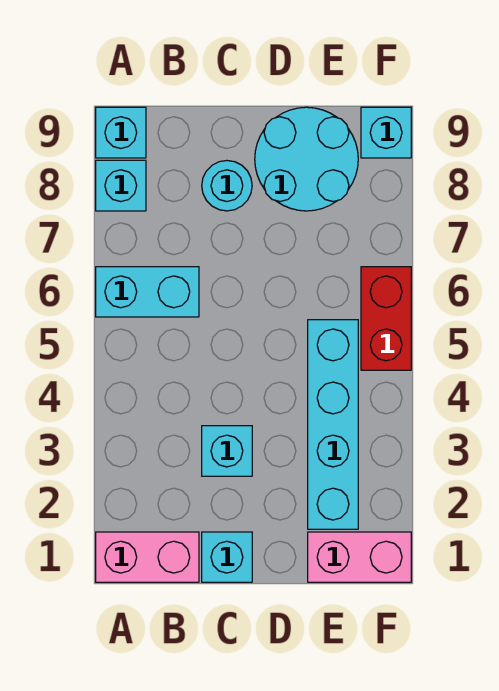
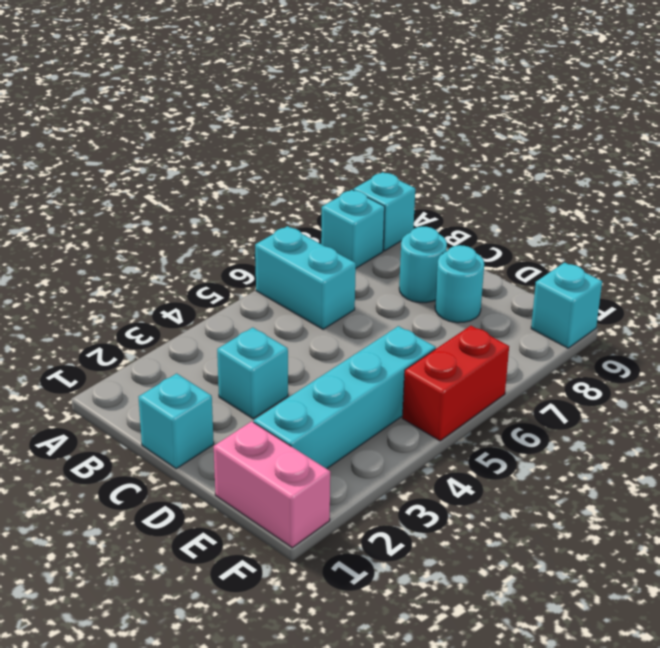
pink brick A1:B1 level 1 -> none
cyan round brick D8:E9 level 1 -> cyan round brick D8 level 1

